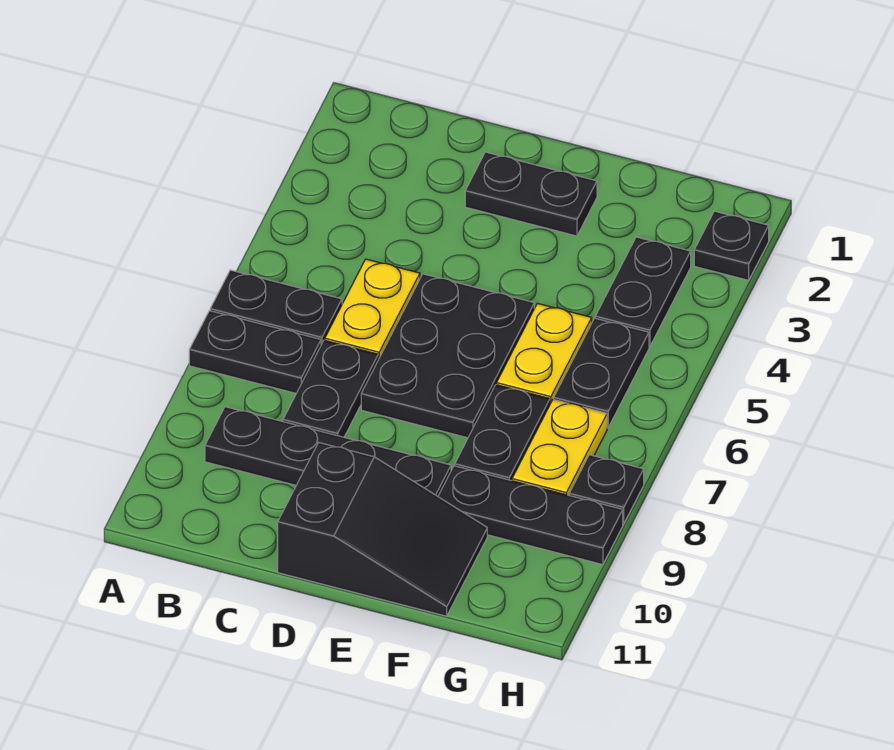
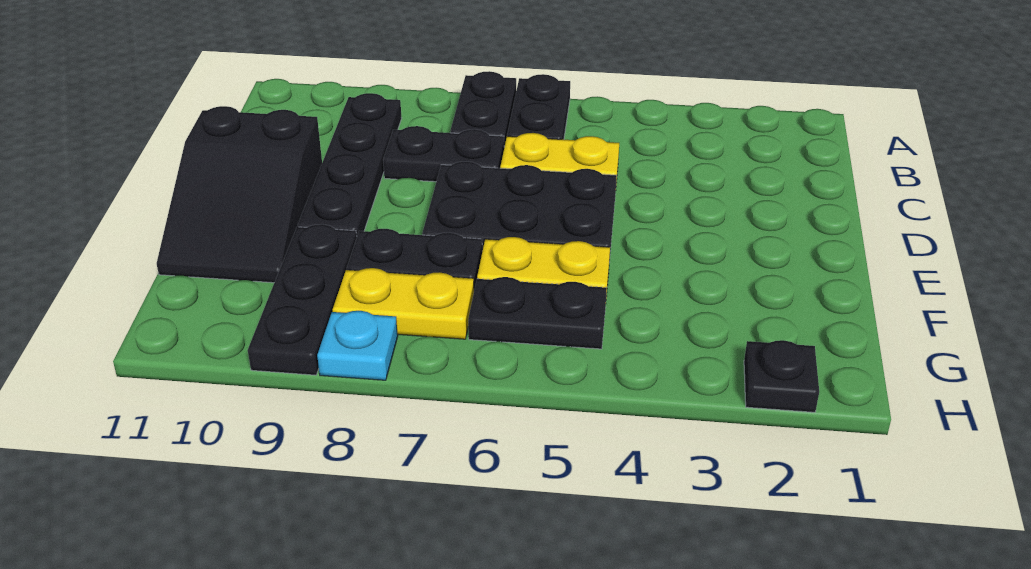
black plate D2:E2 level 1 -> none
black plate G3:G4 level 1 -> none
black plate H8 level 1 -> cyan plate H8 level 1

